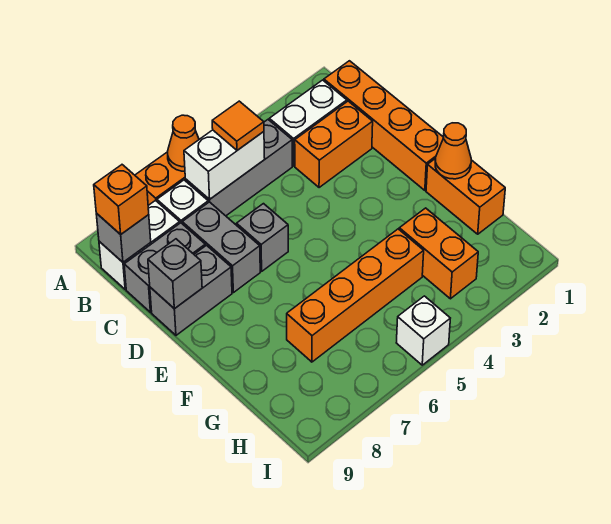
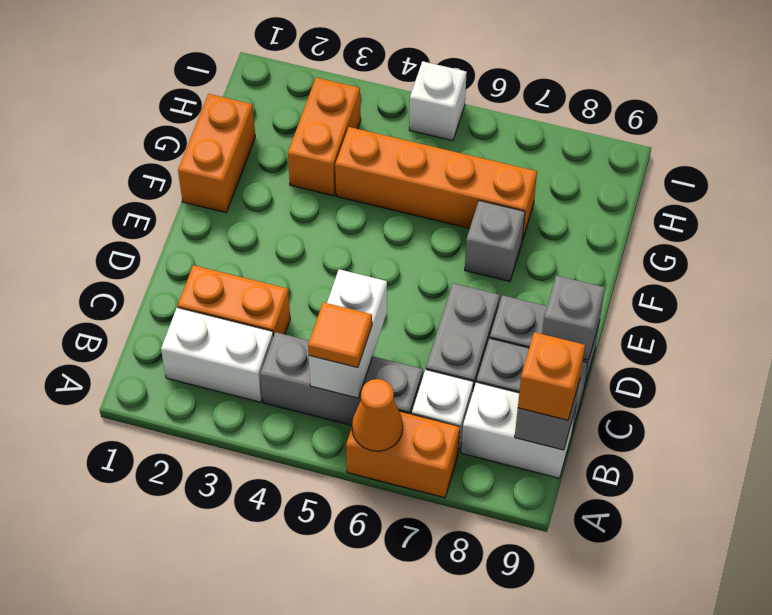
orange brick B1:E1 level 1 -> none
white brick B5:B6 level 2 -> white brick B5:C5 level 2
grey brick D6 level 1 -> grey brick F7 level 1
orange cone F1 level 2 -> none

